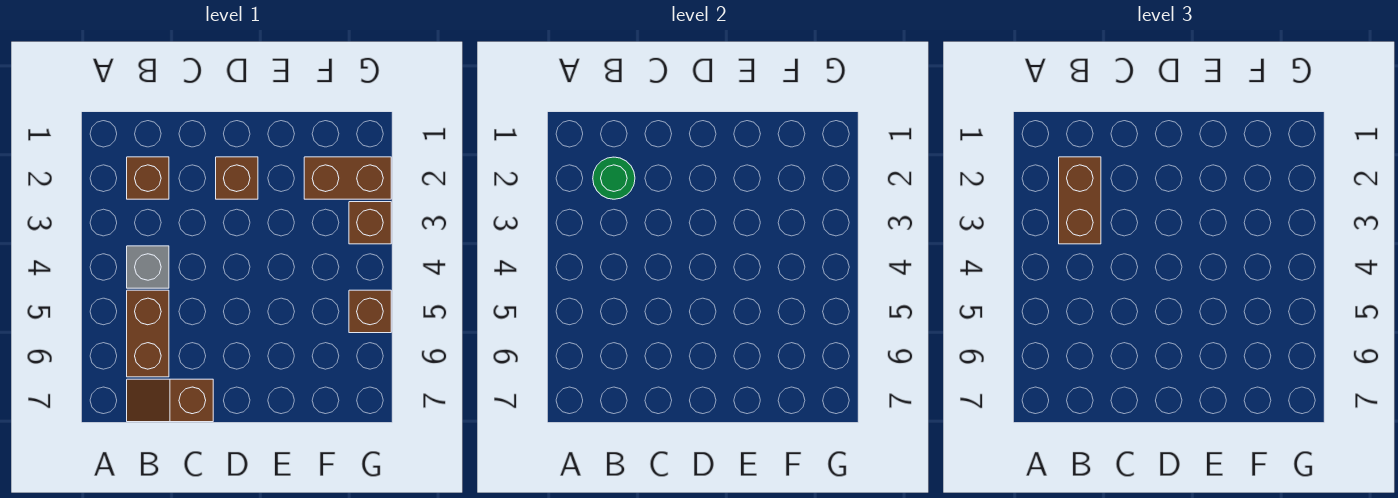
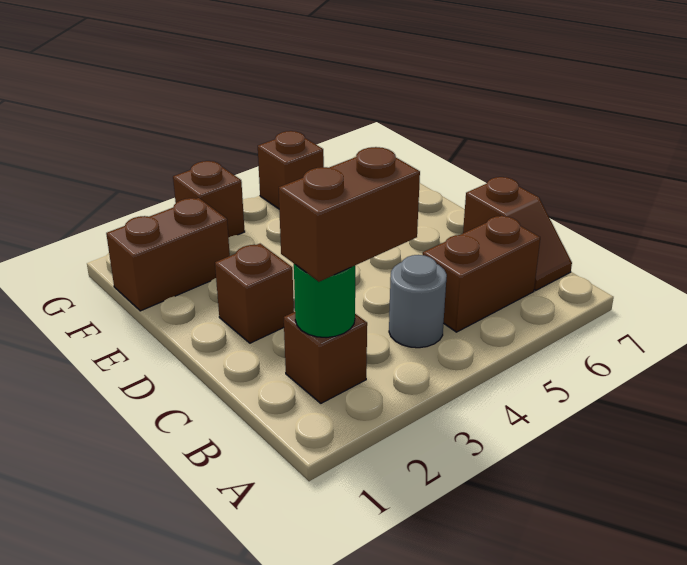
grey brick B4 level 1 -> grey round brick B4 level 1
brown brick F2:G2 level 1 -> brown brick F1:F2 level 1

